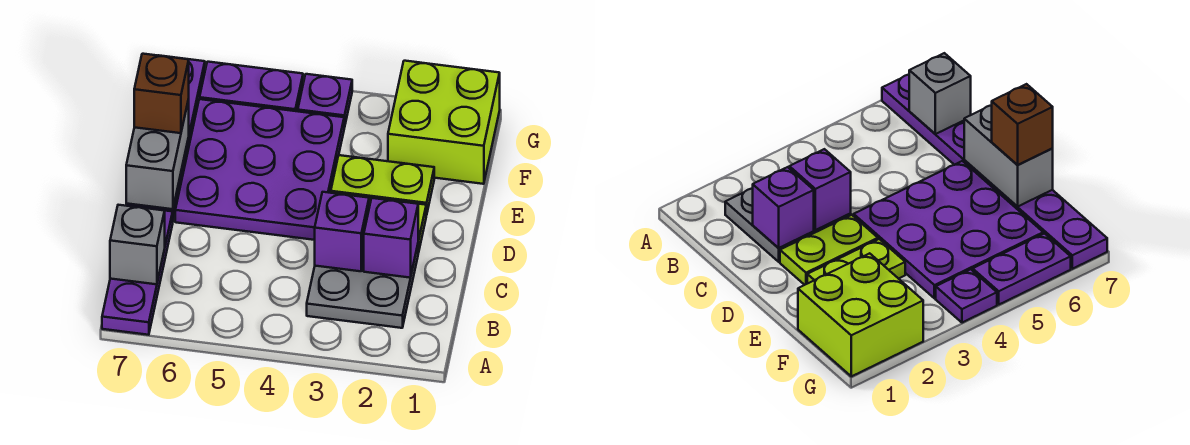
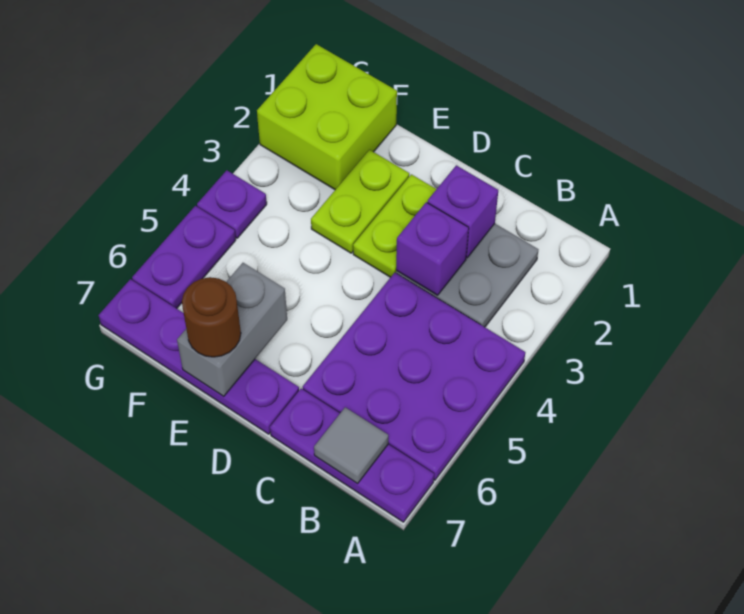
grey brick B7 level 2 -> grey tile B7 level 2
purple plate D4:F6 level 1 -> purple plate A4:C6 level 1
grey brick D7:E7 level 2 -> grey brick E6:E7 level 2
brown brick E7 level 3 -> brown round brick E7 level 3

